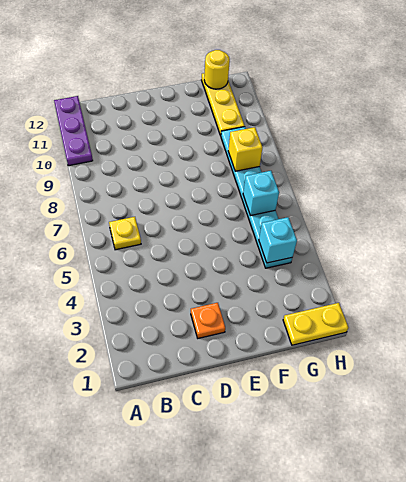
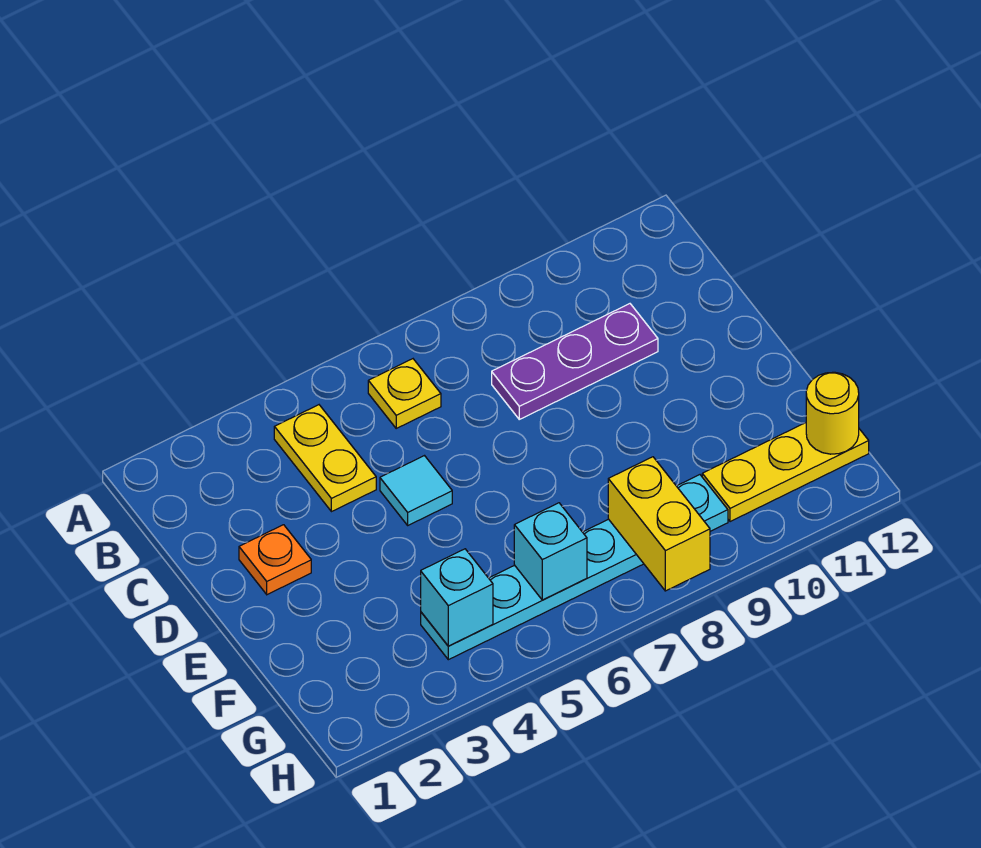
purple plate A10:A12 level 1 -> purple plate C8:C10 level 1
none -> cyan tile D5 level 1
yellow plate G1:H1 level 1 -> yellow plate B4:C4 level 1
yellow brick G8 level 2 -> yellow brick G8:H8 level 2

